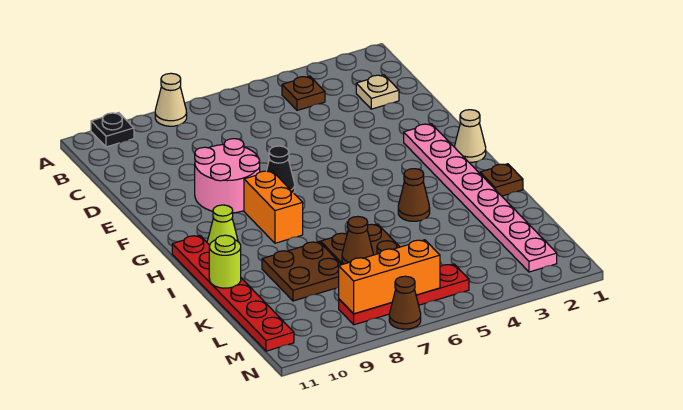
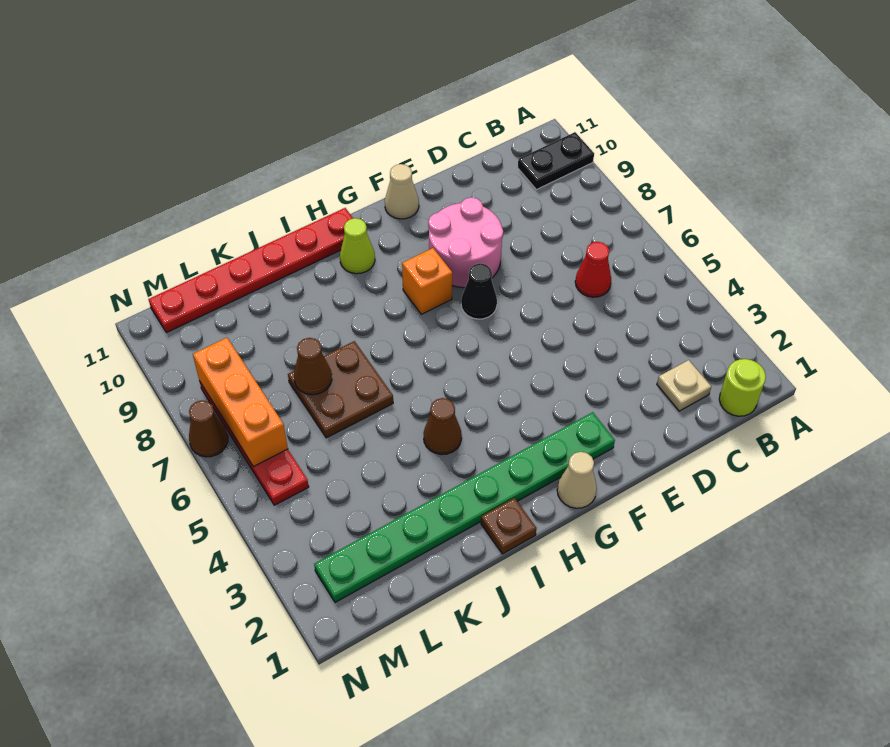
tan cone A8 level 1 -> tan cone F11 level 1
black plate A10 level 1 -> black plate A10:B10 level 1
brown plate B4 level 1 -> none
none -> red cone C6 level 1
pink plate F2:M2 level 1 -> green plate F2:M2 level 1
orange brick G8:H8 level 1 -> orange brick G8 level 1
brown plate J8:K9 level 1 -> none
lime round brick J11 level 2 -> lime round brick B1 level 1

